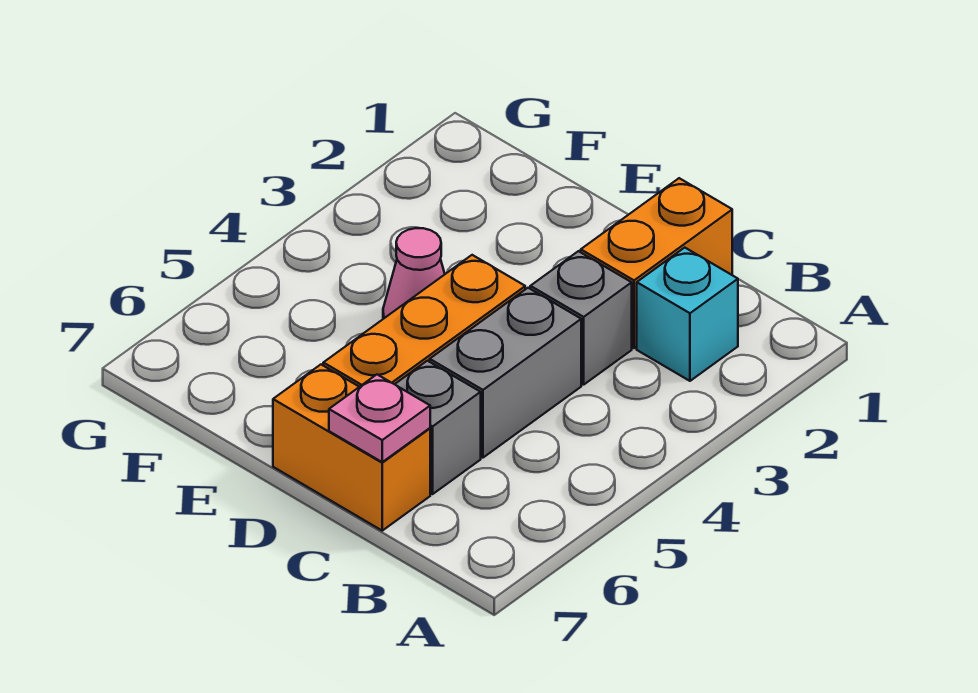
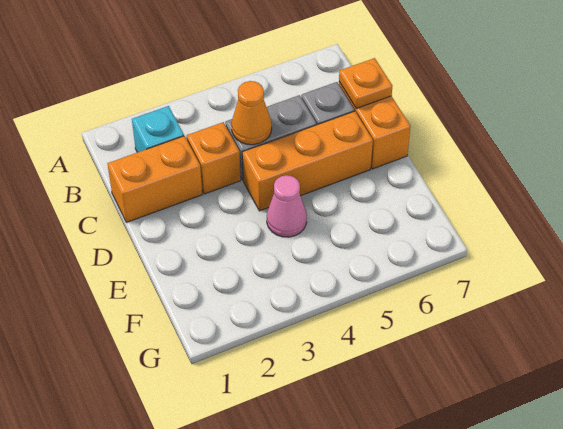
grey brick C3 level 1 -> orange brick C3 level 1
none -> orange cone C4 level 2
pink plate C7 level 2 -> orange plate C7 level 2

